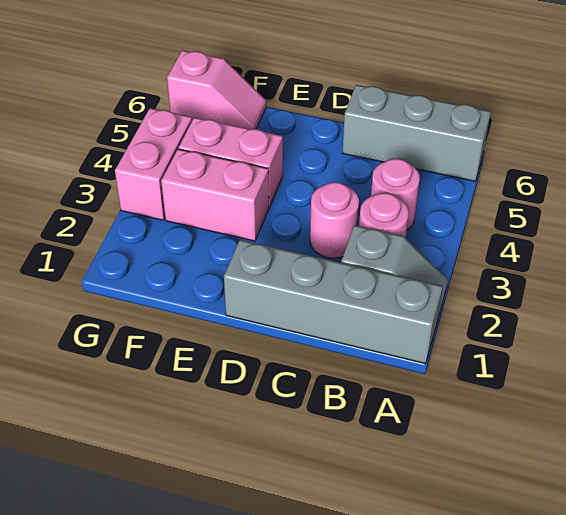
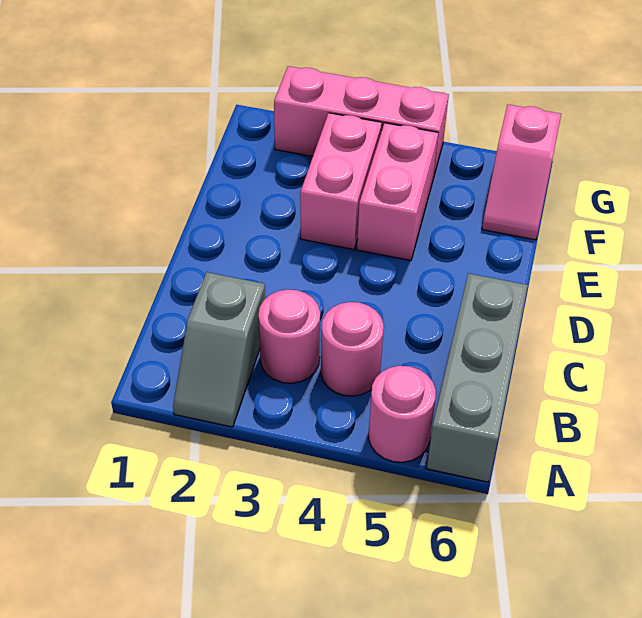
grey brick A1:D1 level 1 -> none
pink round brick C3 level 1 -> pink round brick A5 level 1
pink brick G3:G4 level 1 -> pink brick G2:G4 level 1

